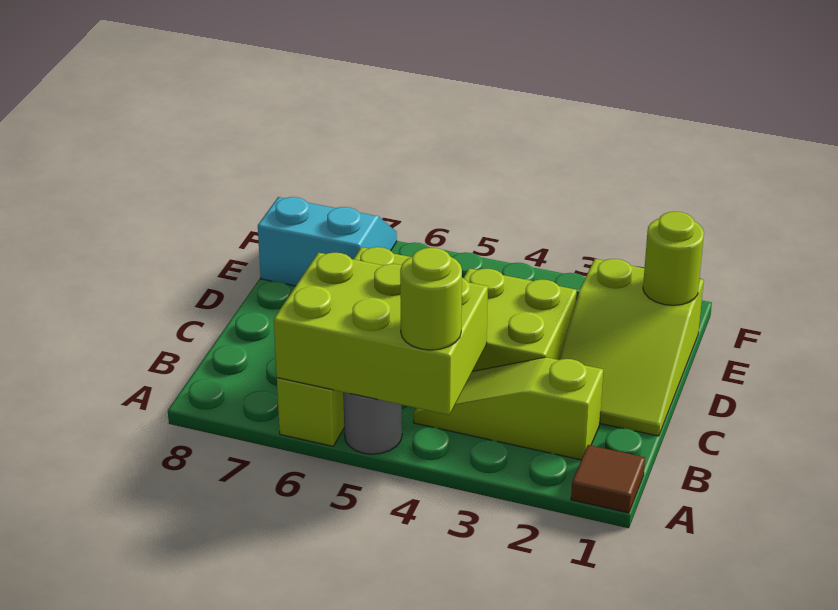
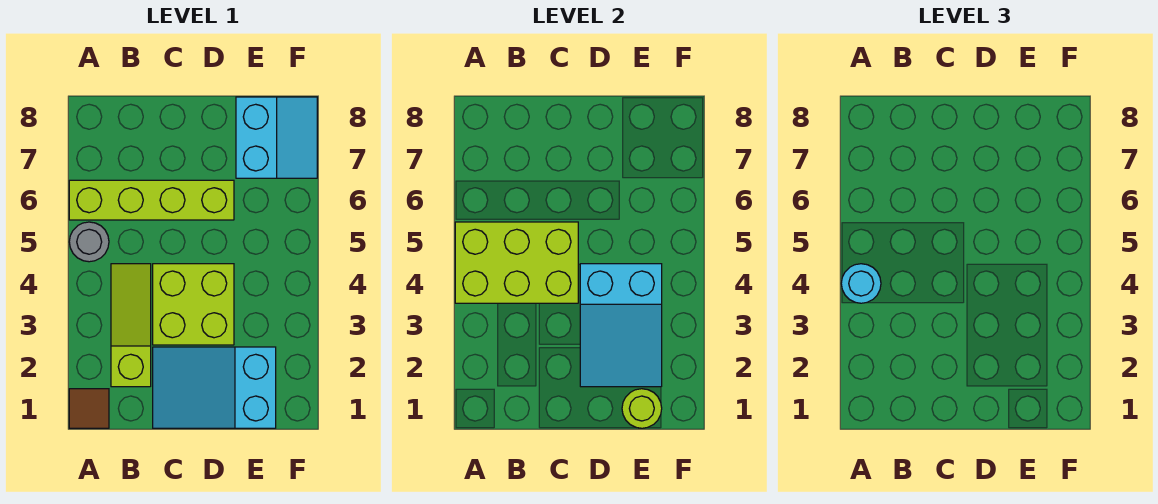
lime brick A4:B6 level 2 -> lime brick A4:C5 level 2
lime round brick A4 level 3 -> cyan round brick A4 level 3
lime slope C1:E2 level 1 top E -> cyan slope C1:E2 level 1 top E
none -> cyan slope D2:E4 level 2 top 4

